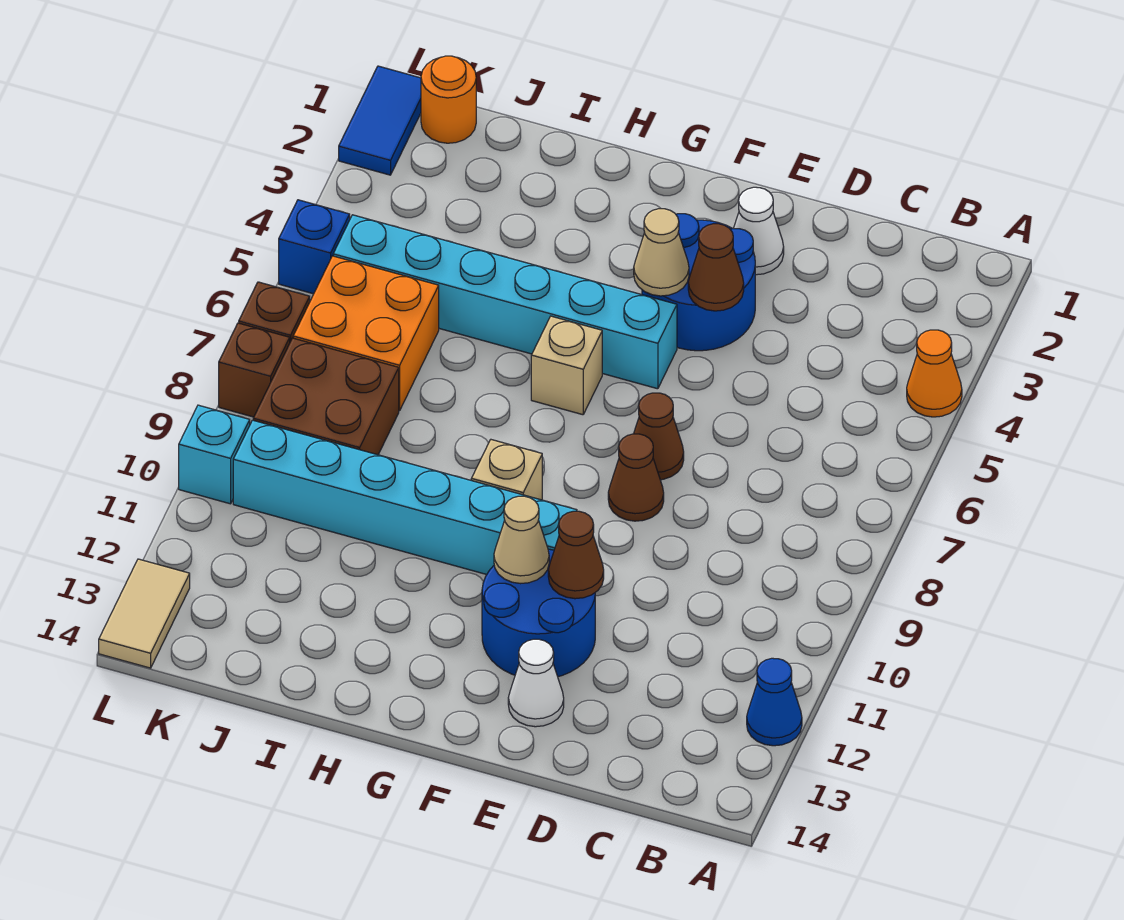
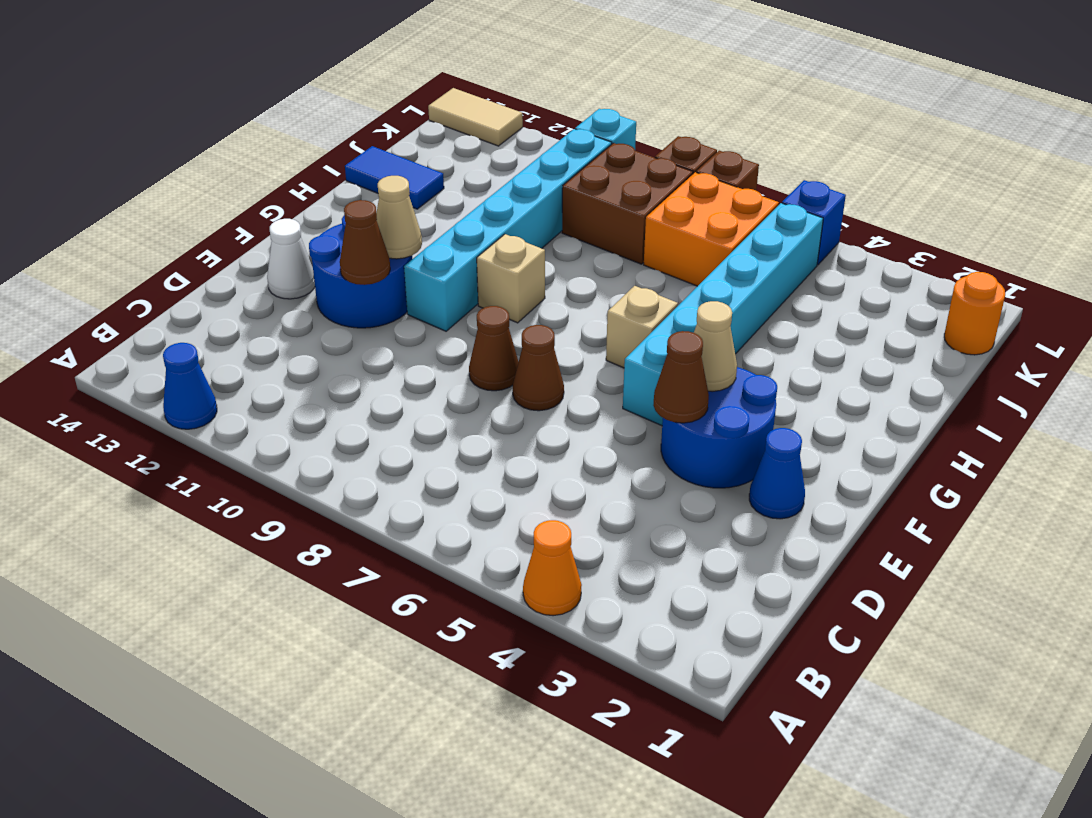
white cone E2 level 1 -> blue cone E2 level 1
blue tile L1:L2 level 1 -> blue tile I13:I14 level 1

